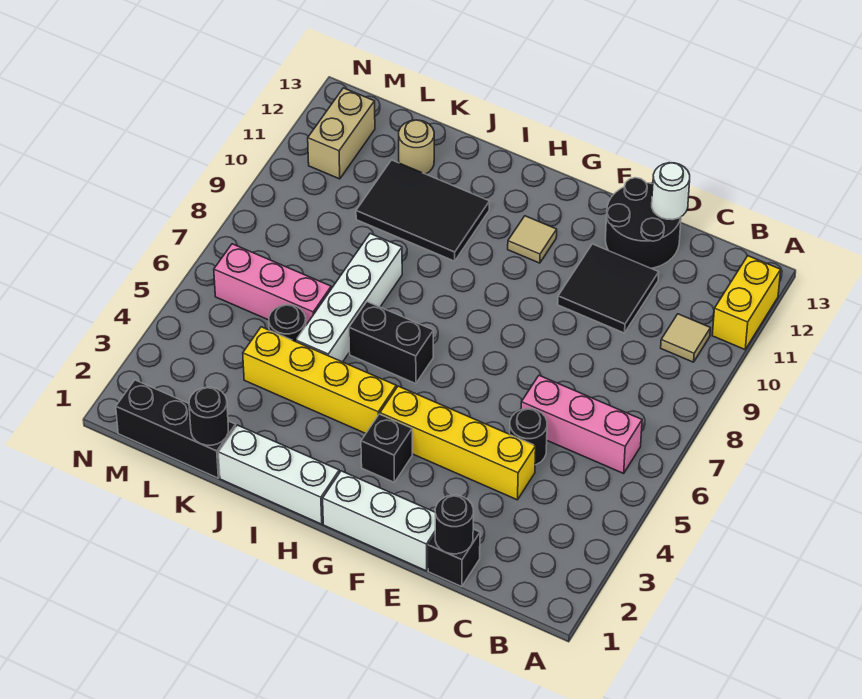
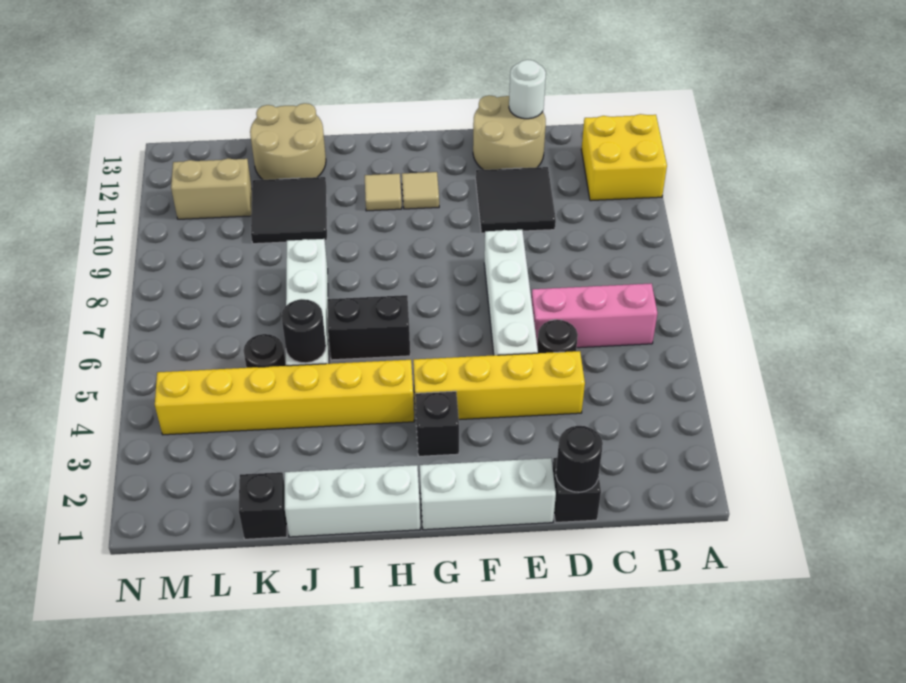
yellow brick A11:A12 level 1 -> yellow brick A11:B12 level 1
tan tile B10 level 1 -> tan tile H11 level 1
black round brick D12:E13 level 1 -> tan round brick D12:E13 level 1
none -> white brick E5:E8 level 1
yellow brick H4:K4 level 1 -> yellow brick H4:M4 level 1
black tile I10:K11 level 1 -> black tile J10:K11 level 1
black brick K1:M1 level 1 -> black brick K1 level 1
black round brick K1 level 2 -> black round brick J5 level 2
pink brick K6:M6 level 1 -> none
tan round brick K12 level 1 -> tan round brick J12:K13 level 1
tan brick M11:M12 level 1 -> tan brick L11:M11 level 1

